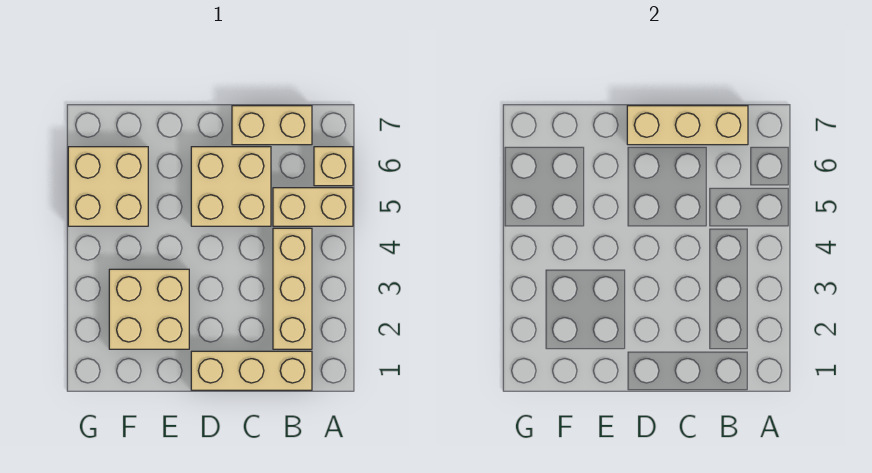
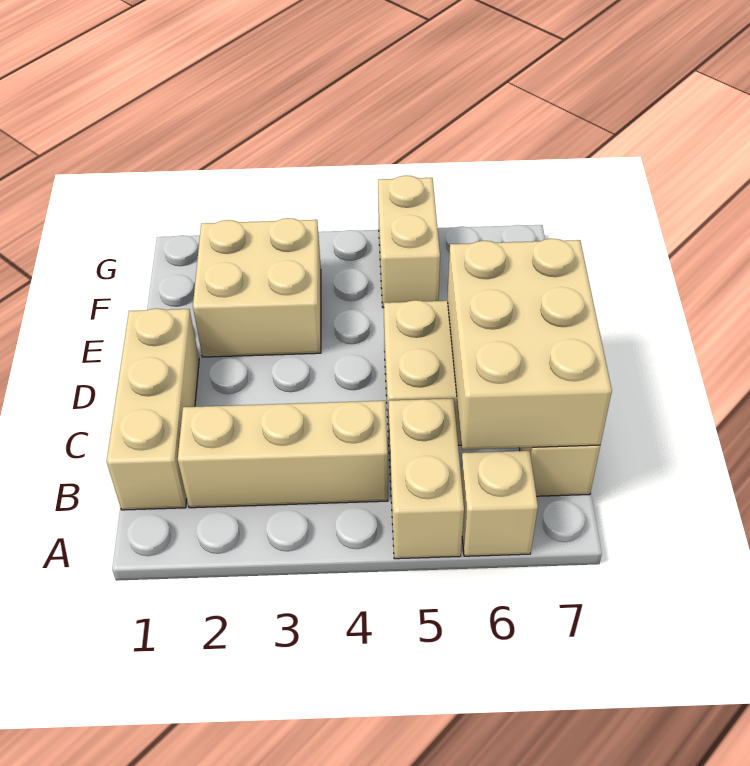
tan brick B7:D7 level 2 -> tan brick B6:D7 level 2
tan brick F5:G6 level 1 -> tan brick F5:G5 level 1

